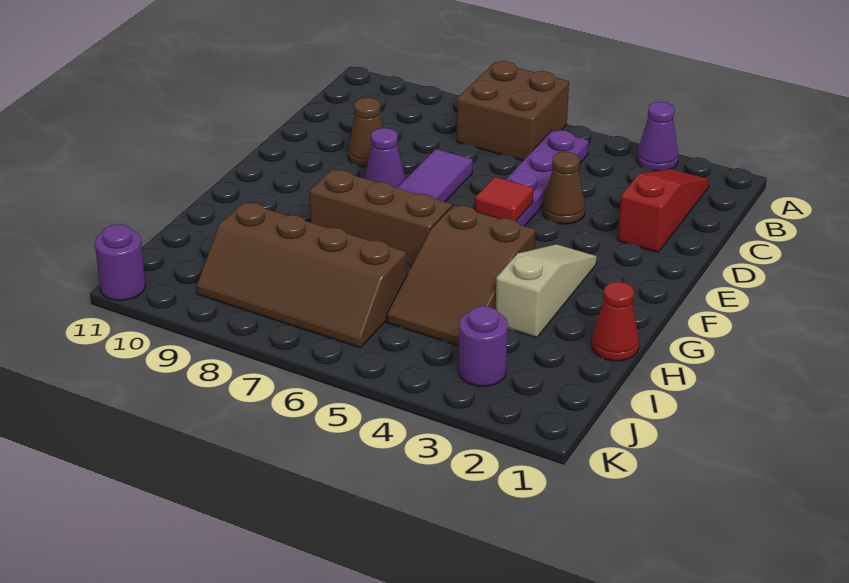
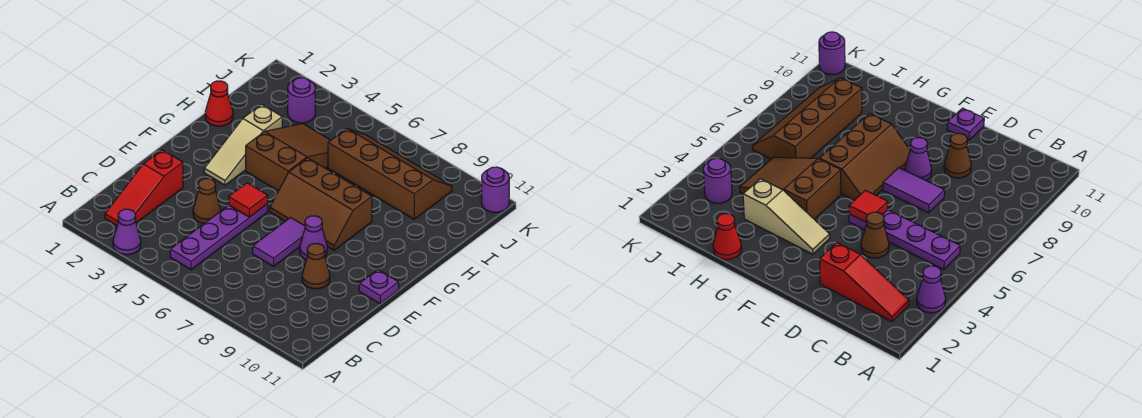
brown brick A6:B7 level 1 -> none
none -> purple plate E11 level 1

